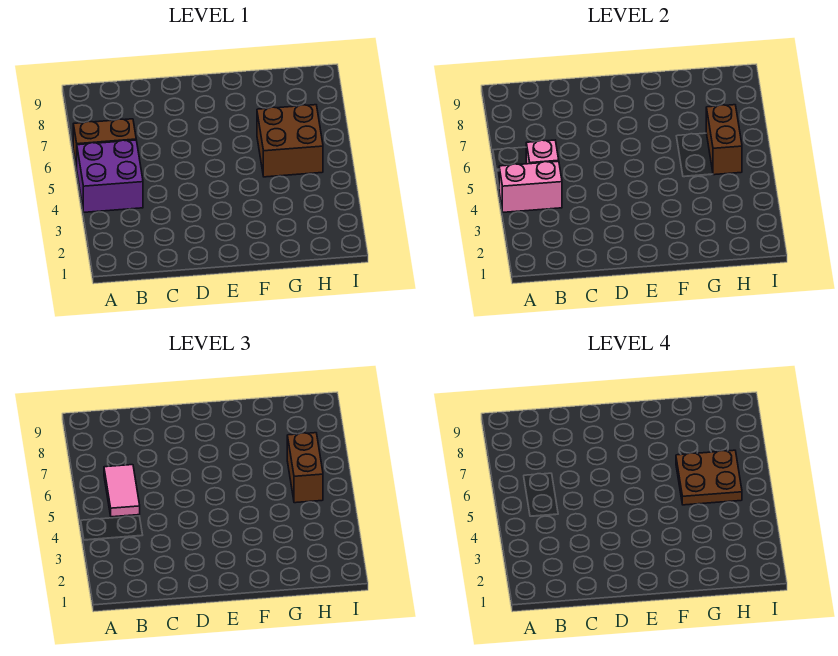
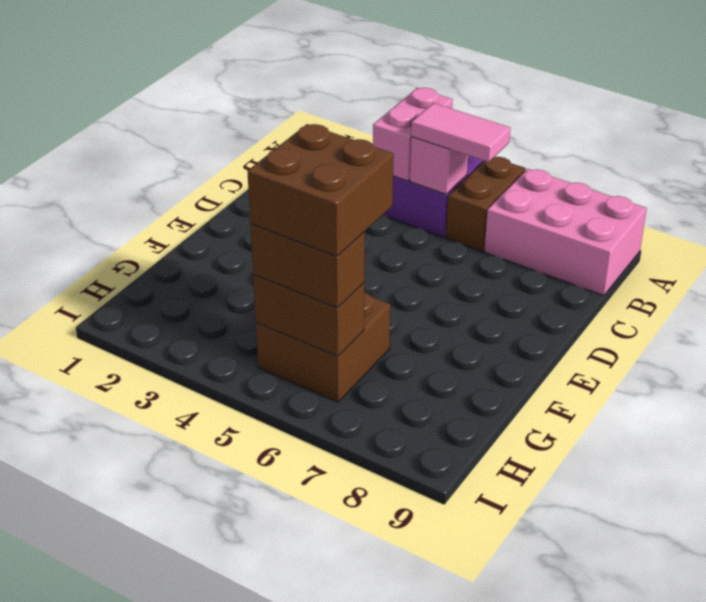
none -> pink brick A7:B9 level 1
brown plate G5:H6 level 4 -> brown brick G5:H6 level 4

